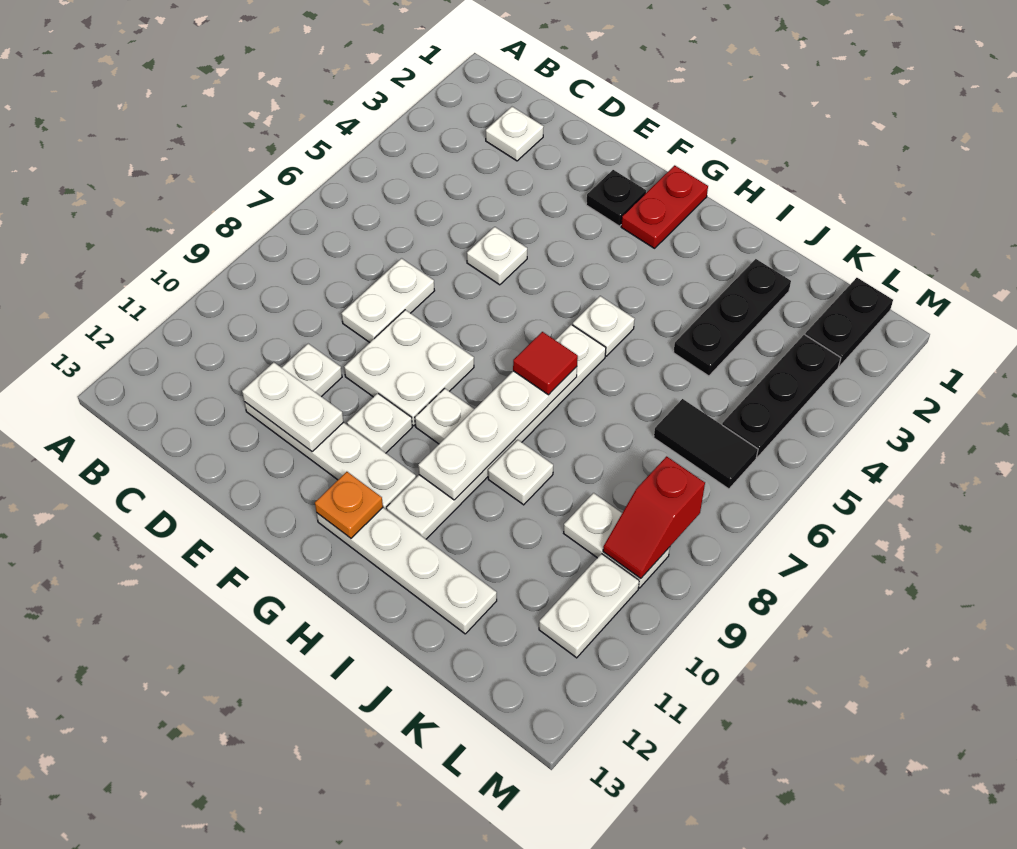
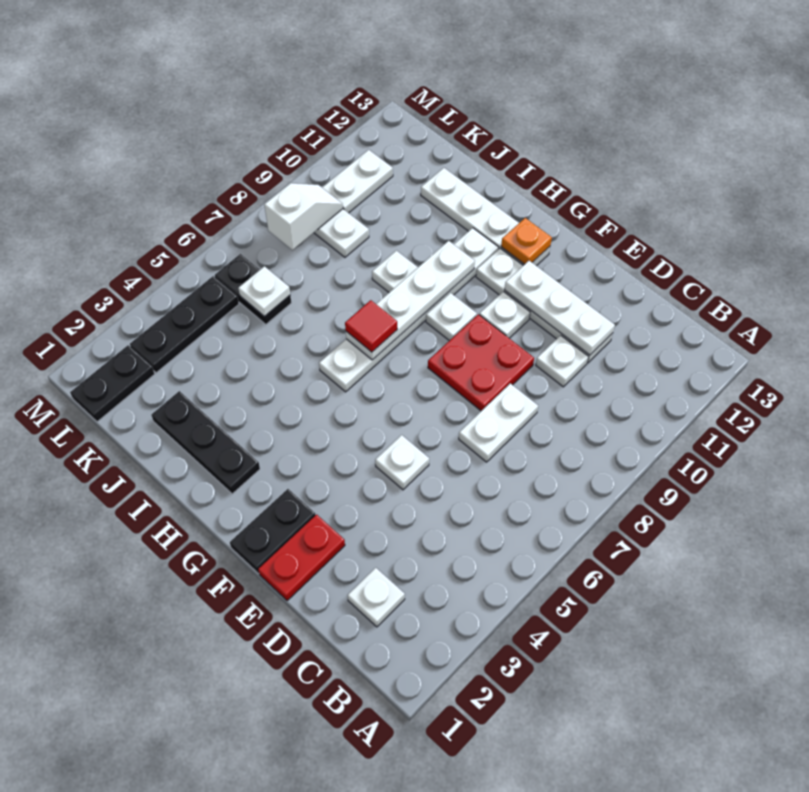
white plate D11:E11 level 2 -> white plate D11:F11 level 2
white plate E8:F9 level 1 -> red plate E8:F9 level 1
black plate F2 level 1 -> black plate F1:F2 level 1
red plate G1:G2 level 1 -> red plate E1:E2 level 1
white plate H5 level 1 -> white plate K6 level 2
black plate J2:J4 level 1 -> black plate H2:J2 level 1
black tile K6:L6 level 1 -> black plate K6:L6 level 1
red slope L8:L9 level 2 top 8 -> white slope L8:L9 level 2 top 8

